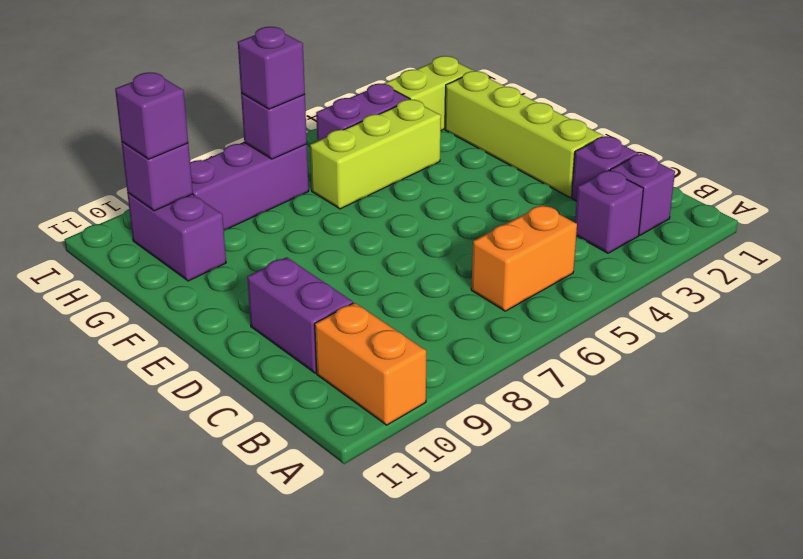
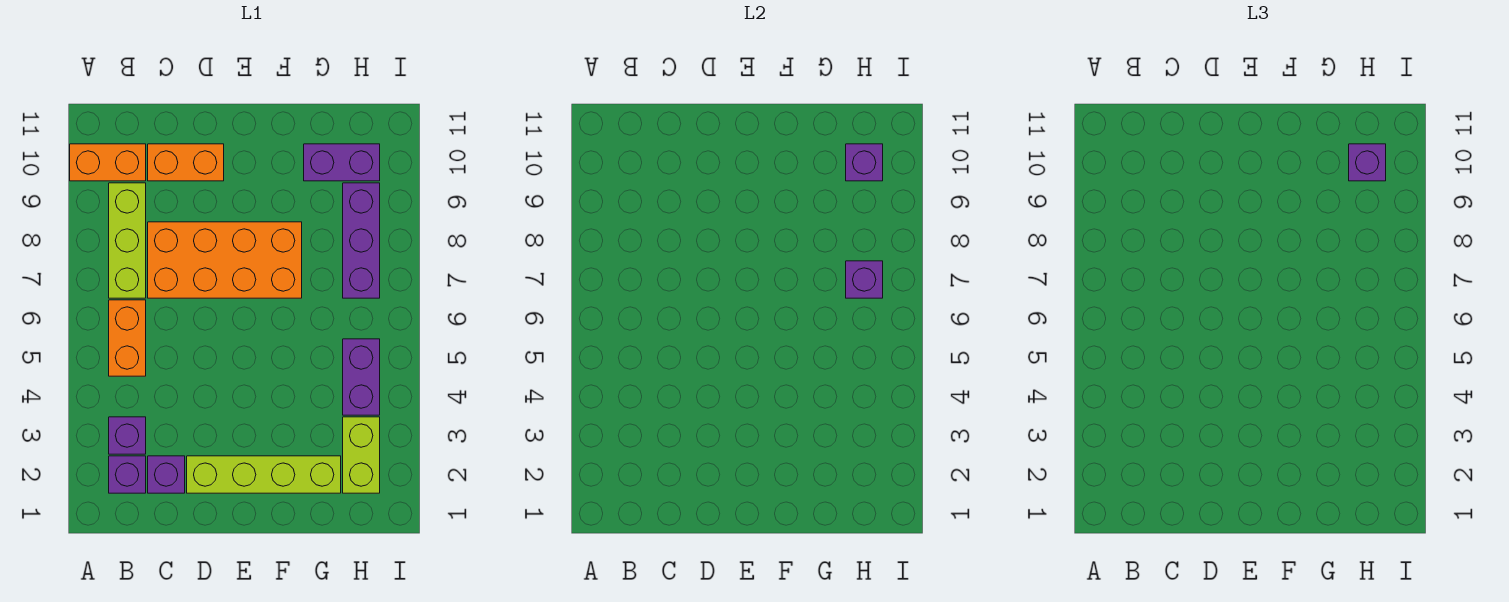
none -> orange brick C7:F8 level 1
purple brick C10:D10 level 1 -> orange brick C10:D10 level 1
lime brick G4:G6 level 1 -> lime brick B7:B9 level 1
purple brick H7 level 3 -> none

